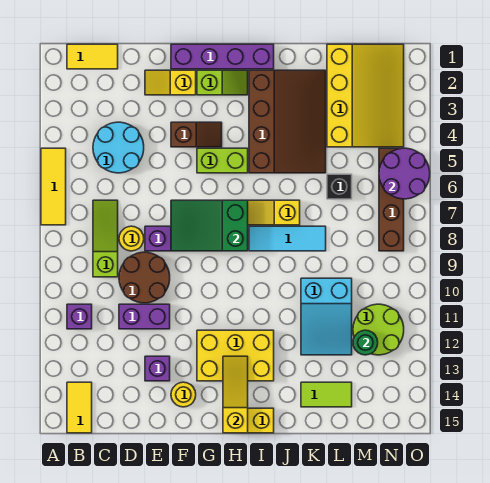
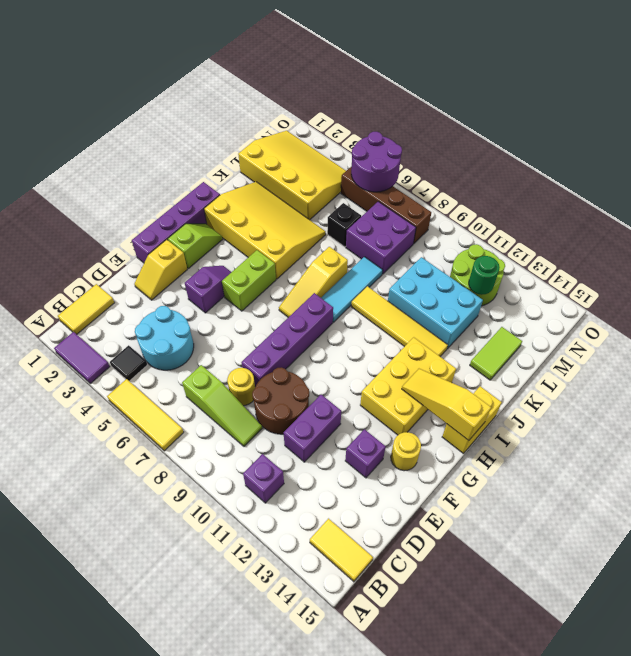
none -> purple tile A2:A3 level 1
none -> black tile B4 level 1
lime slope C7:C9 level 1 top 9 -> lime slope C7:C9 level 1 top 7
brown slope F4:G4 level 1 top F -> purple slope F4:G4 level 1 top F
green slope F7:H8 level 2 top H -> none
brown slope I2:K5 level 1 top I -> yellow slope I2:K5 level 1 top I
none -> yellow tile J9:J12 level 1
cyan slope K10:L12 level 1 top 10 -> cyan brick K10:L12 level 1
none -> purple brick L7:M8 level 1

